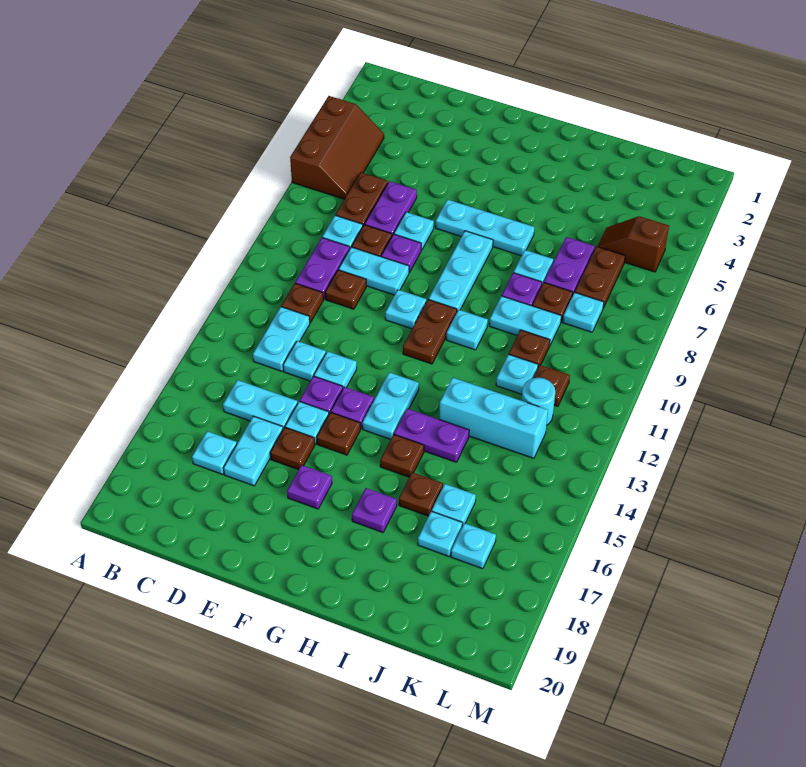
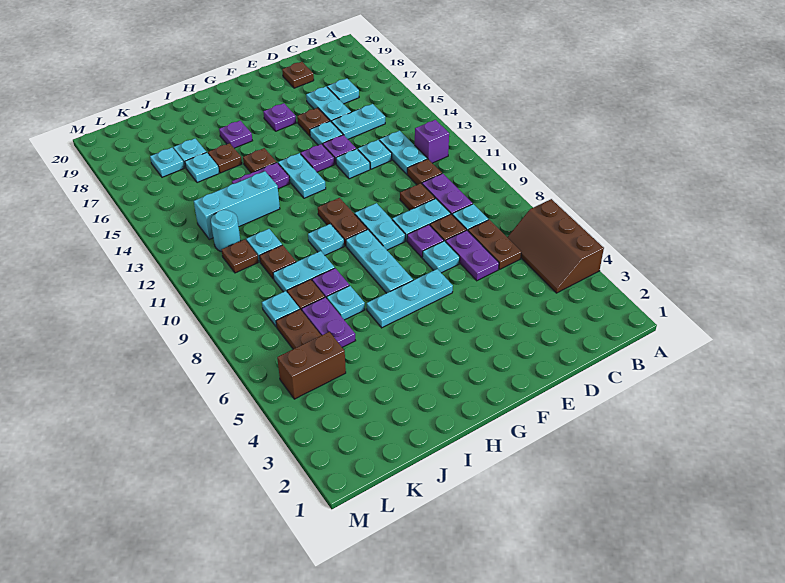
none -> purple brick B12 level 1
cyan plate F10 level 1 -> cyan plate F9:F10 level 1
brown plate F15 level 1 -> brown plate D19 level 1
brown slope K5:L5 level 1 top L -> brown brick K5:L5 level 1

